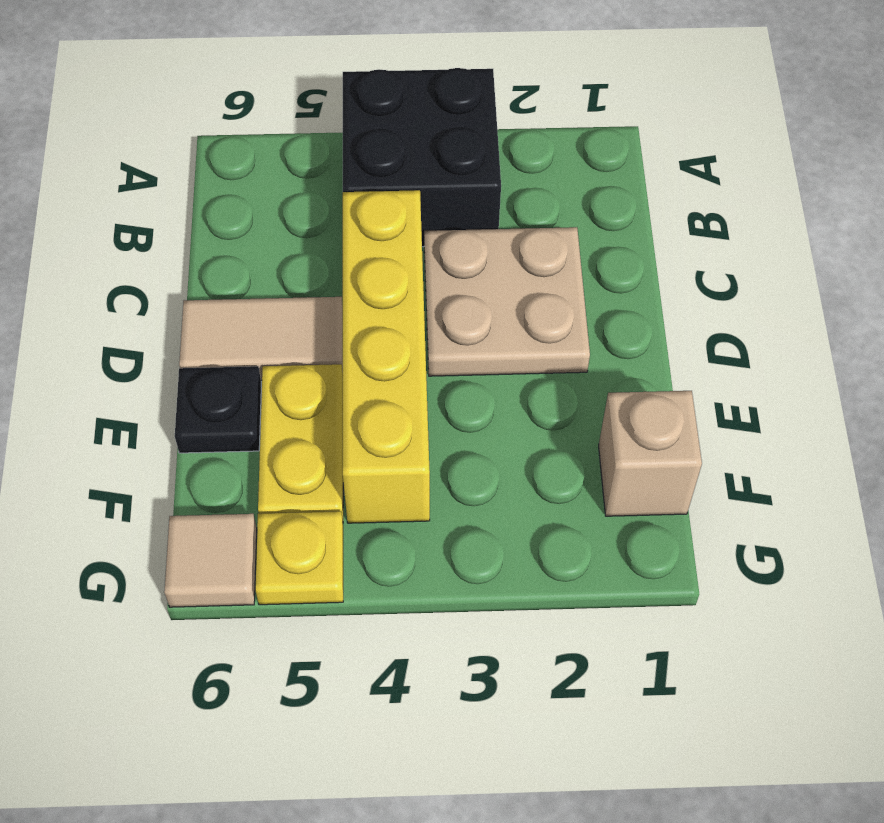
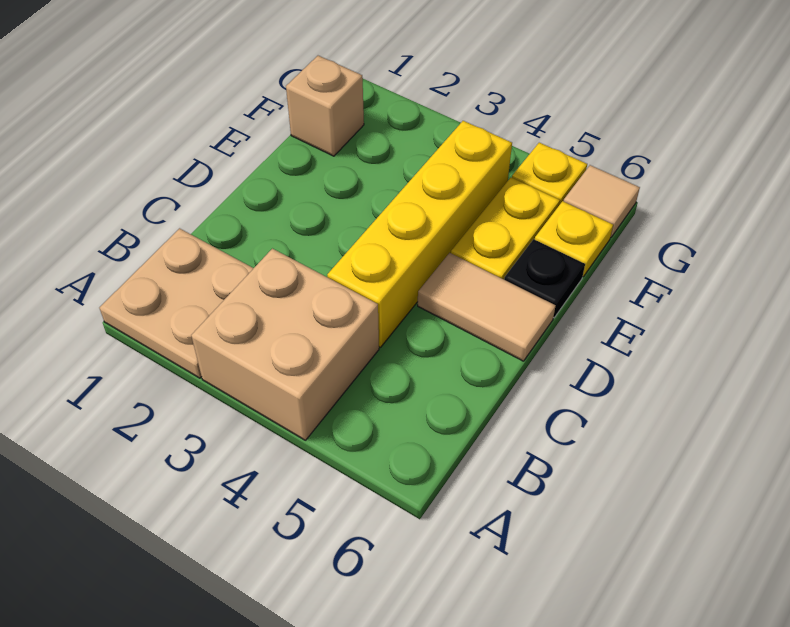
black brick A3:B4 level 1 -> tan brick A3:B4 level 1
tan plate C2:D3 level 1 -> tan plate A1:B2 level 1
none -> yellow plate F6 level 1

